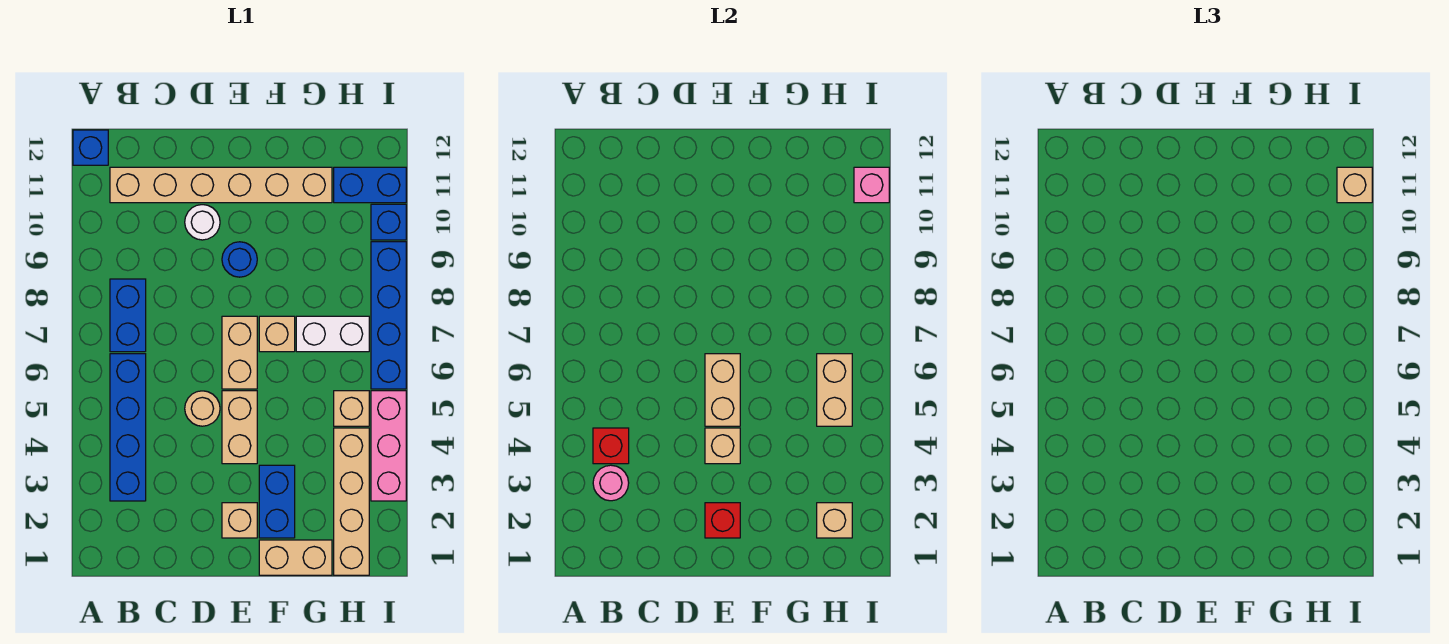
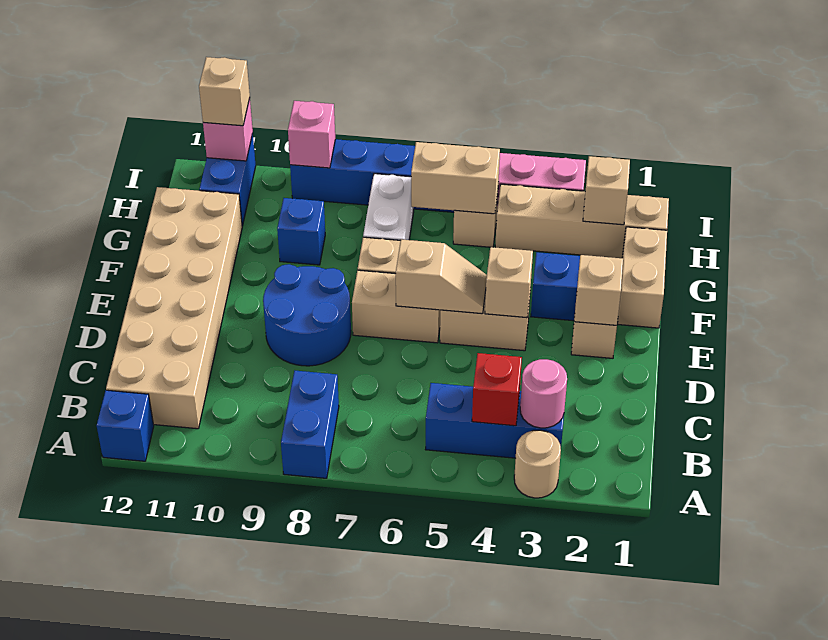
blue brick B3:B6 level 1 -> blue brick B3:B5 level 1
blue brick B7:B8 level 1 -> blue brick A8:B8 level 1
tan brick B11:G11 level 1 -> tan brick B11:G12 level 1
tan round brick D5 level 1 -> tan round brick A3 level 1
white round brick D10 level 1 -> none
red brick E2 level 2 -> tan brick E2 level 2
tan brick E5:E6 level 2 -> tan slope E5:E6 level 2 top 6
blue round brick E9 level 1 -> blue round brick D8:E9 level 1
none -> pink brick I9 level 2
blue brick I10 level 1 -> blue brick G9 level 1

